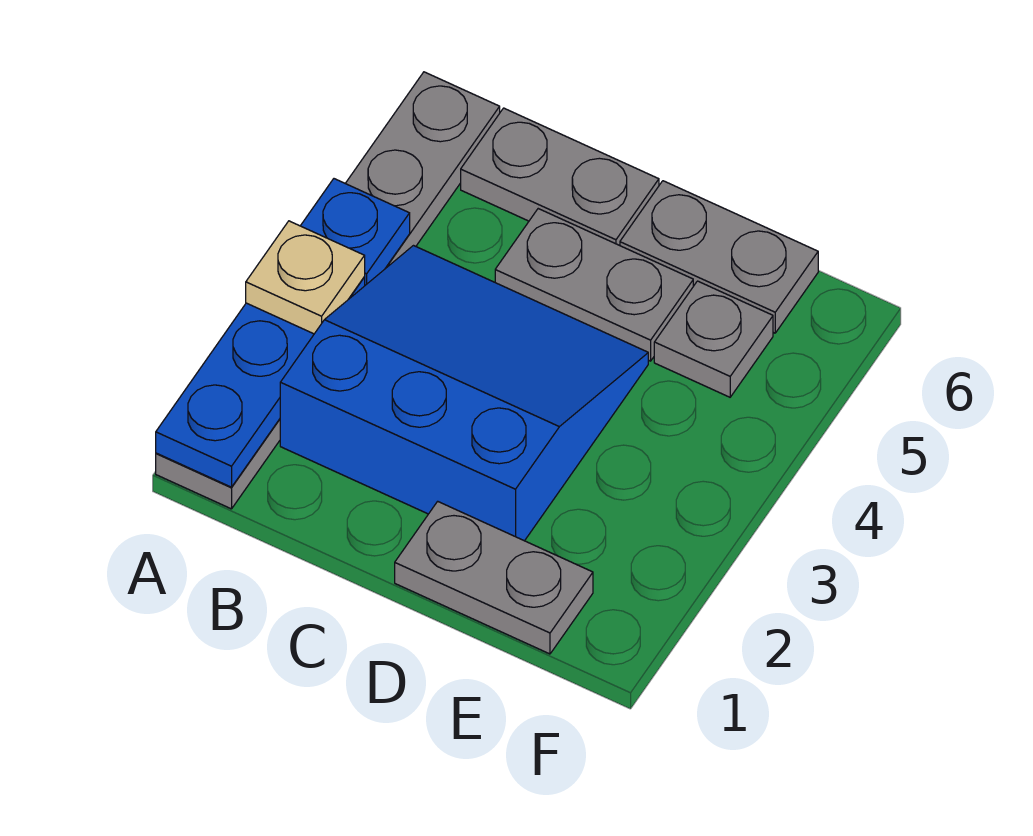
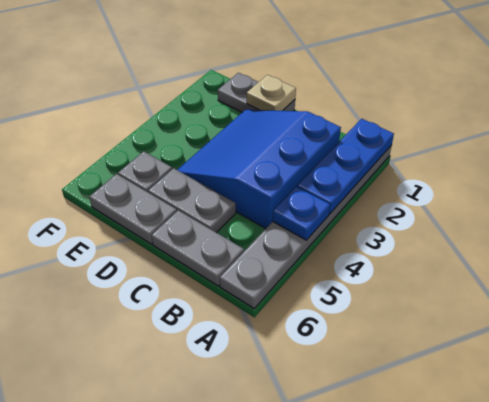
tan plate A3 level 3 -> tan plate D1 level 2
blue slope B2:D4 level 1 top 2 -> blue slope B2:D4 level 1 top B

